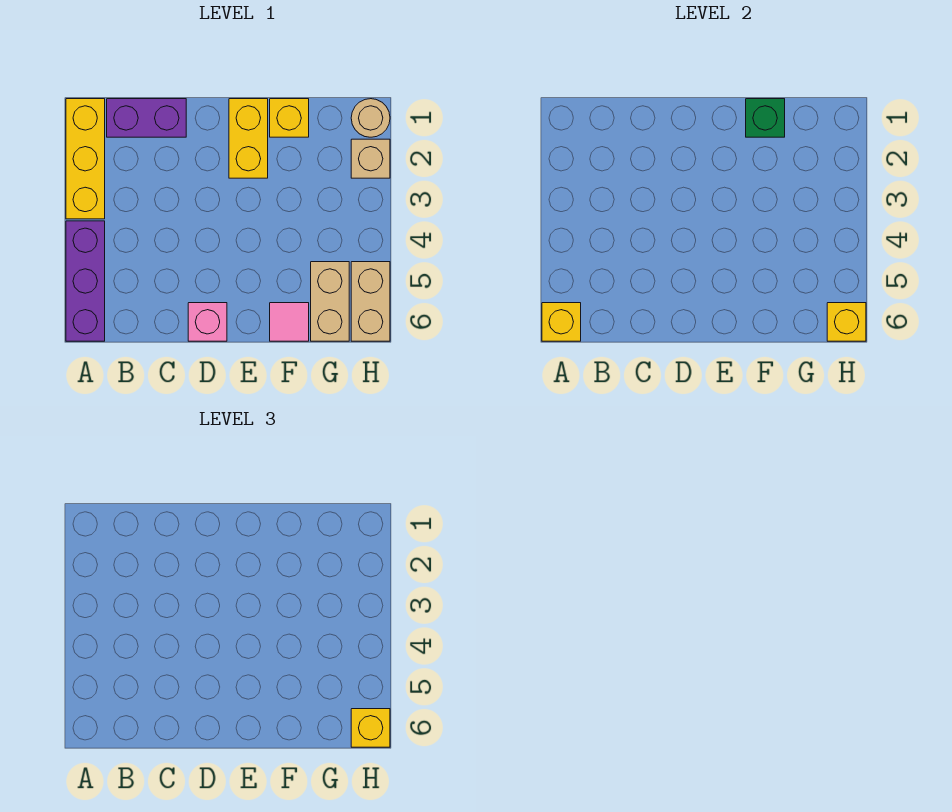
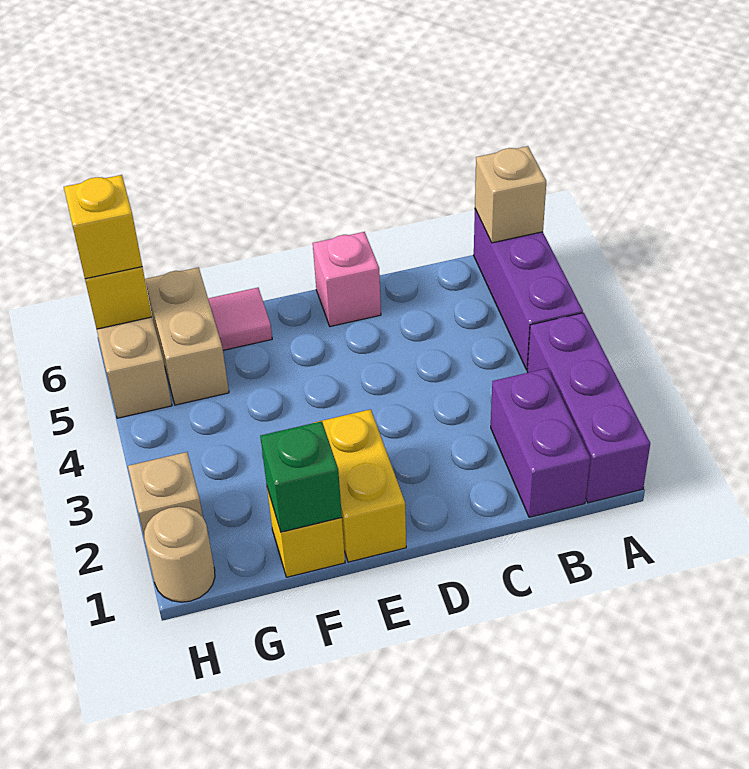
yellow brick A1:A3 level 1 -> purple brick A1:A3 level 1
yellow brick A6 level 2 -> tan brick A6 level 2
purple brick B1:C1 level 1 -> purple brick B1:B2 level 1

